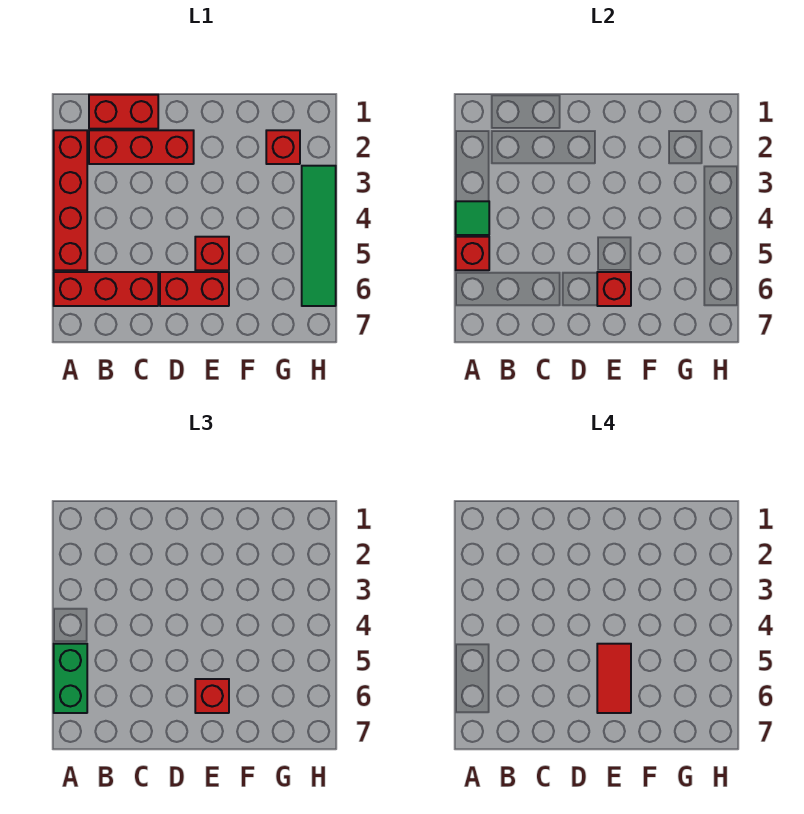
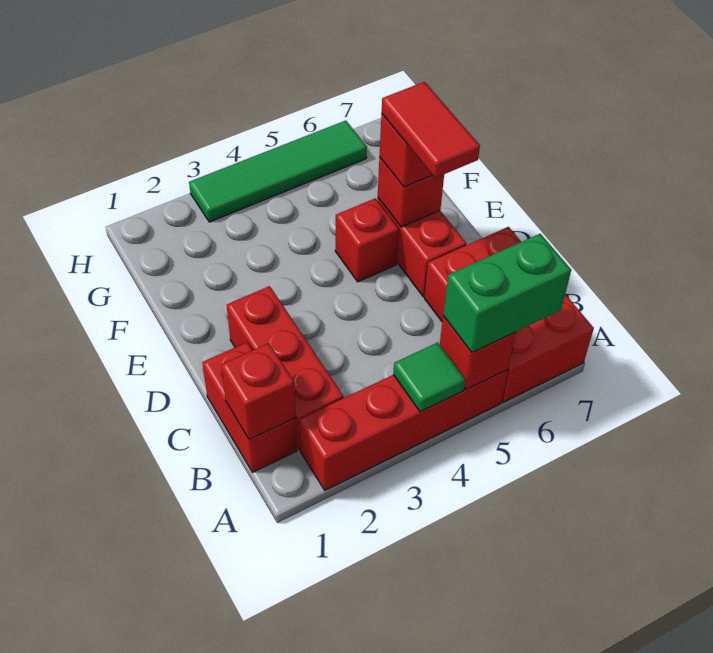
red brick A6:C6 level 1 -> red brick A6:C7 level 1
red tile E5:E6 level 4 -> red tile D6:E6 level 4
red brick G2 level 1 -> red brick B1 level 2

